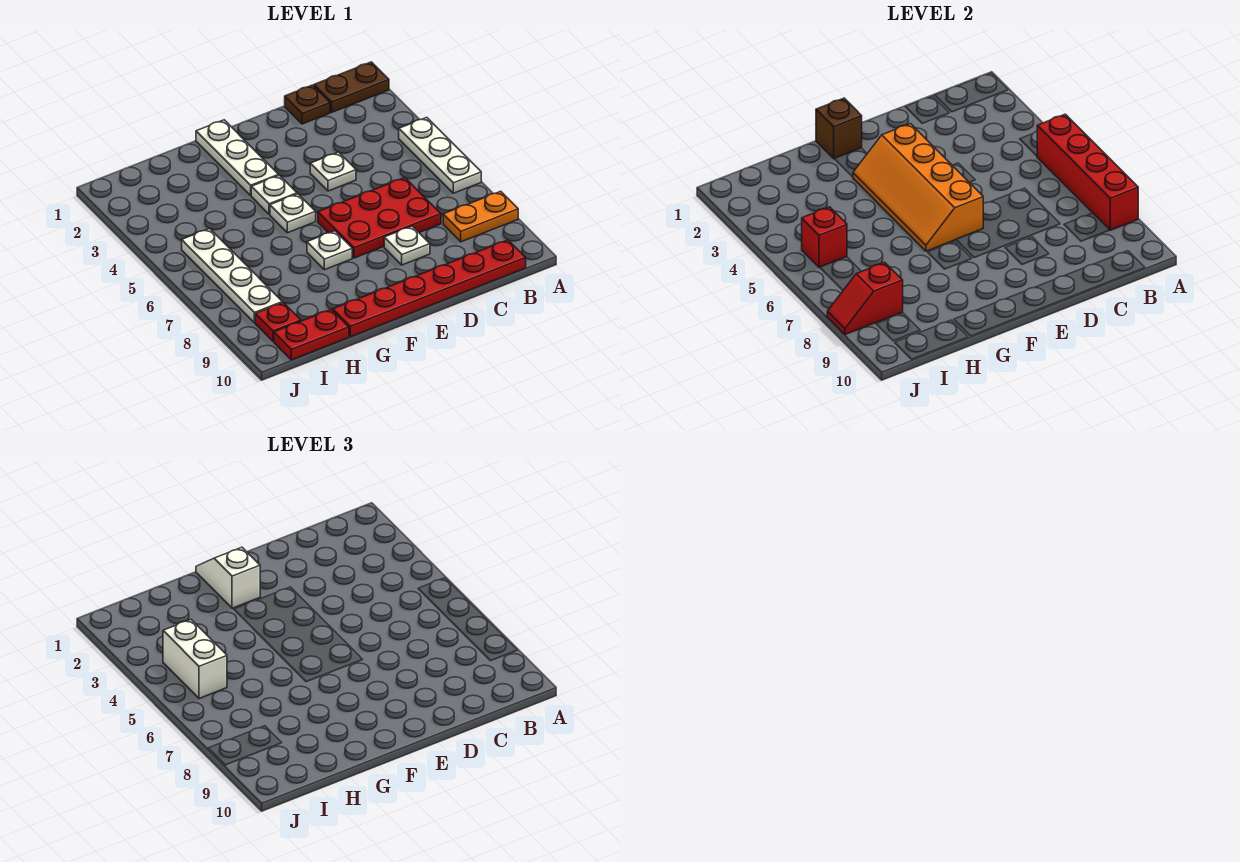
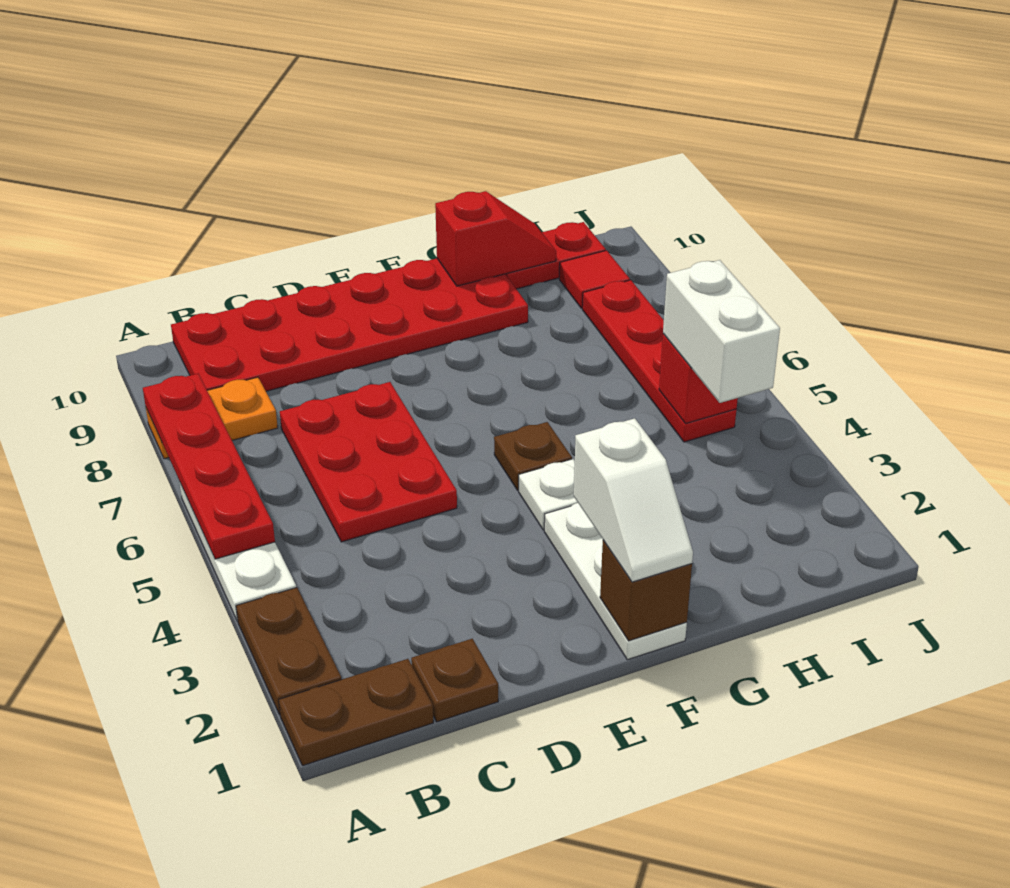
none -> brown plate A2:A3 level 1
red brick A5:A8 level 2 -> red plate A5:A8 level 2
red plate B10:G10 level 1 -> red plate B9:G10 level 1
red plate C6:E7 level 1 -> red plate C5:D7 level 1
white plate D4 level 1 -> none
white plate D8 level 1 -> none
orange slope E3:F6 level 2 top E -> none
white plate F5 level 1 -> brown plate F5 level 1
white plate F7 level 1 -> none
white plate I5:I8 level 1 -> red plate I5:I8 level 1
red slope I8:J8 level 2 top I -> red slope G10:H10 level 2 top G
red plate I9 level 1 -> red tile I9 level 1

